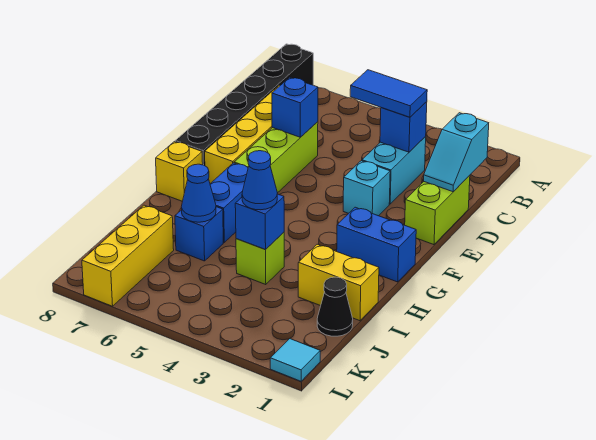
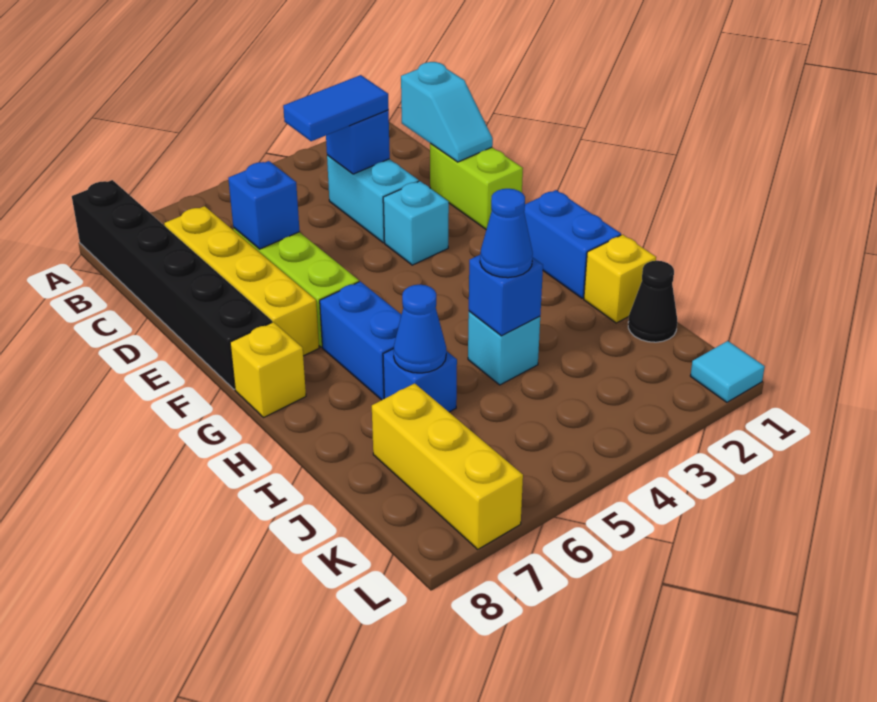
blue brick G1:G2 level 1 -> blue brick G1:H1 level 1
yellow brick I1:I2 level 1 -> yellow brick I1 level 1
lime brick I4 level 1 -> cyan brick I4 level 1

